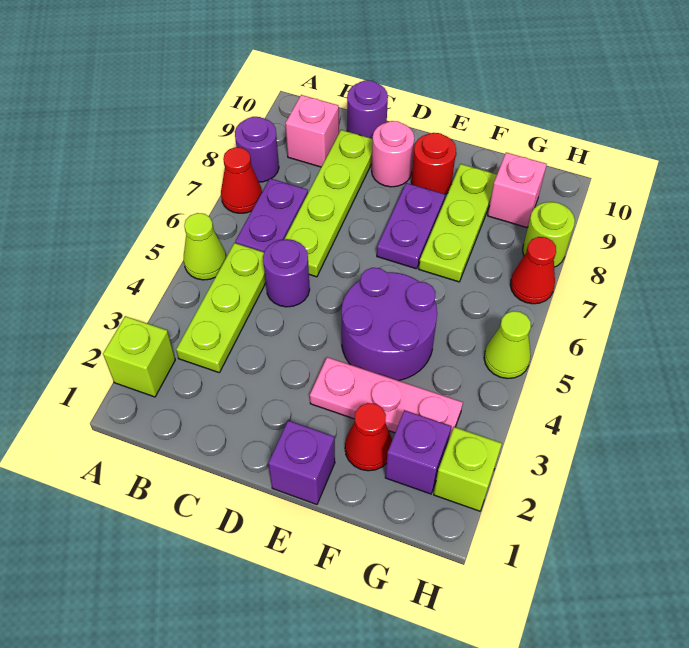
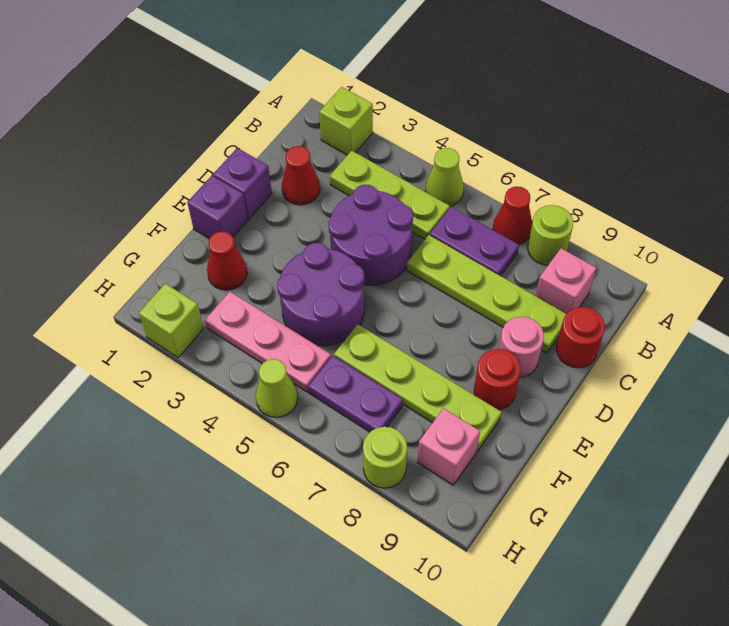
purple round brick A8 level 1 -> lime round brick A8 level 1
purple round brick C5 level 1 -> purple round brick C4:D5 level 1
purple round brick C10 level 1 -> red round brick C10 level 1
pink plate E3:G3 level 1 -> pink plate G3:G5 level 1
purple plate E7:E8 level 1 -> purple plate G6:G7 level 1
lime plate F7:F9 level 1 -> lime plate F6:F9 level 1
purple brick G2 level 1 -> purple brick D1 level 1
red cone H7 level 1 -> red cone C2 level 1

